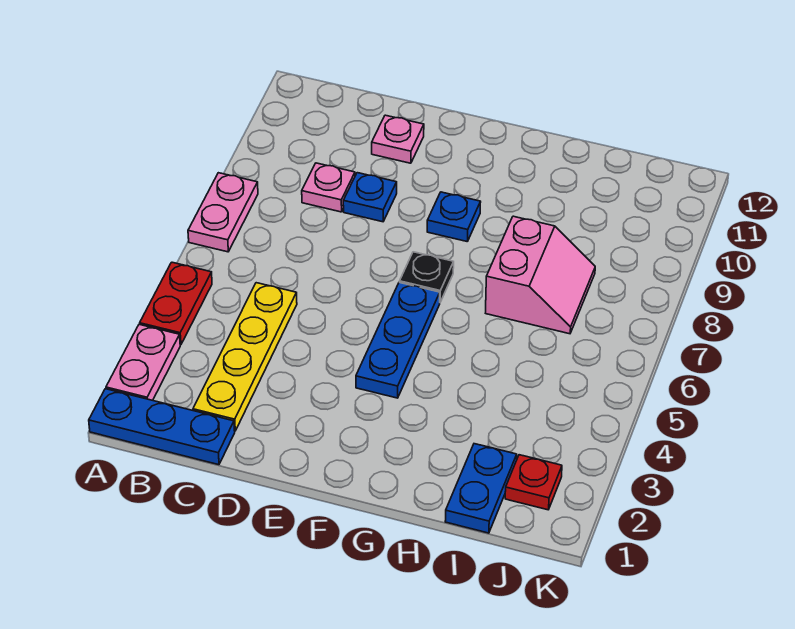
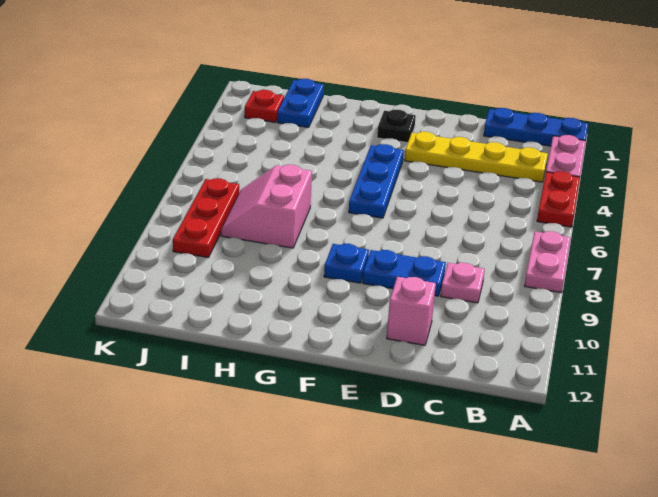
yellow plate C2:C5 level 1 -> yellow plate B3:E3 level 1
blue plate D9 level 1 -> blue plate D9:E9 level 1
pink plate D11 level 1 -> pink brick D11 level 1
black plate F7 level 1 -> black plate F2 level 1
none -> red plate J7:J9 level 1

